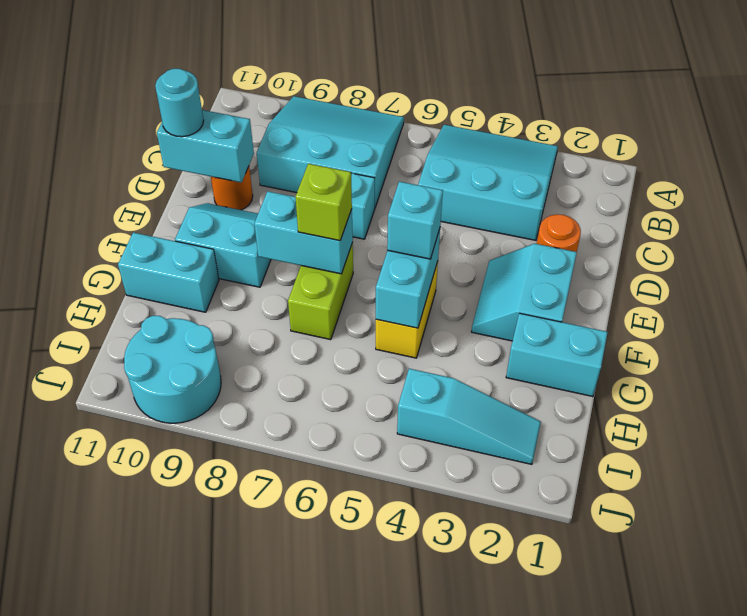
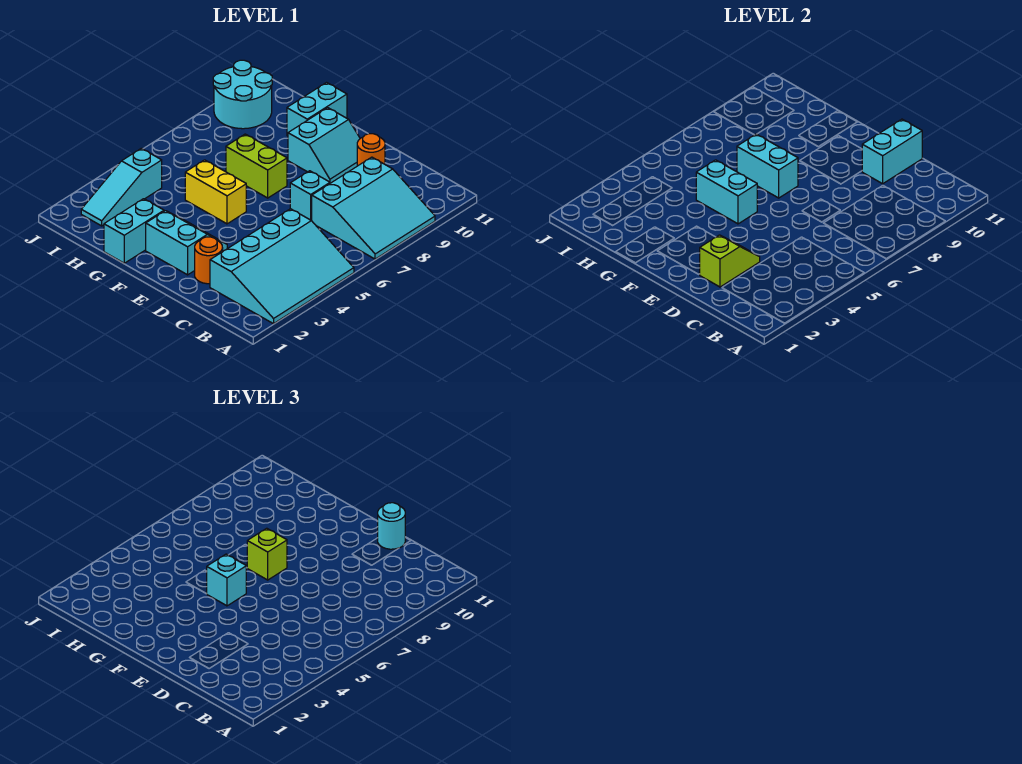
cyan slope A3:C5 level 1 top C -> cyan slope A2:C5 level 1 top C
none -> lime slope D2:D3 level 2 top 2
cyan brick F7:F8 level 2 -> cyan brick F7:G7 level 2

